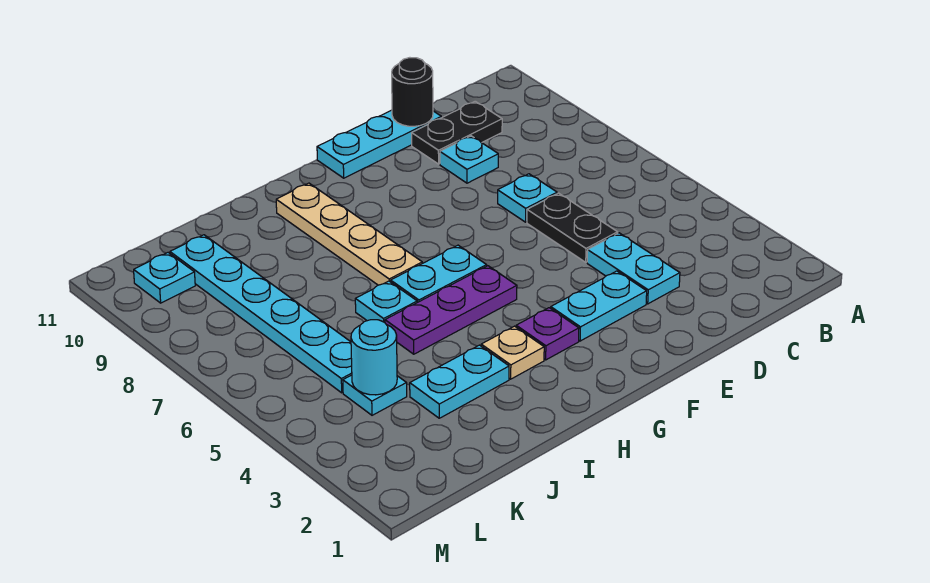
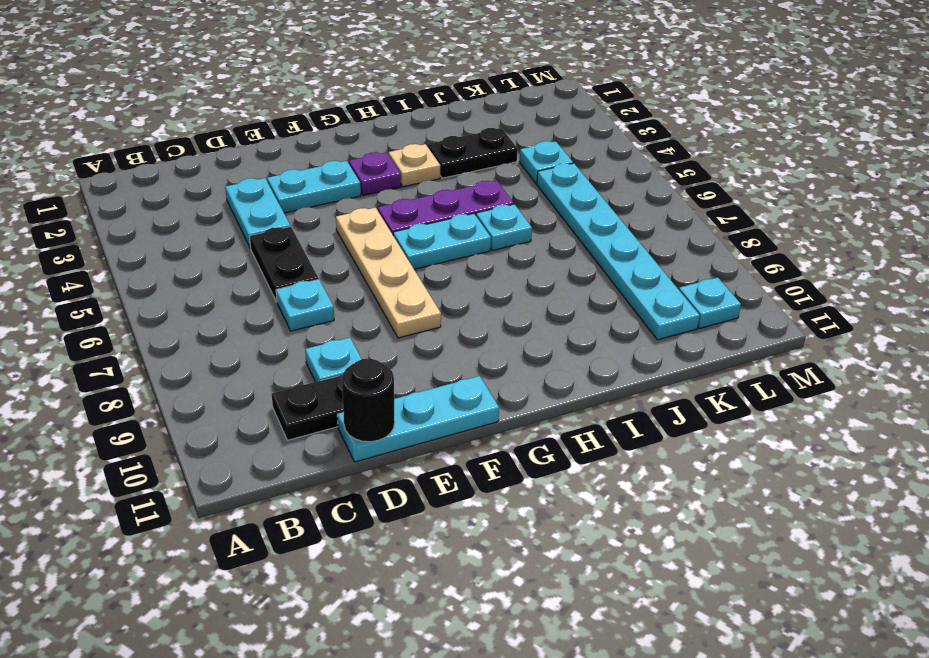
tan plate H7:H10 level 1 -> tan plate F5:F8 level 1
cyan plate I3:J3 level 1 -> black plate I3:J3 level 1
cyan round brick K4 level 2 -> none

